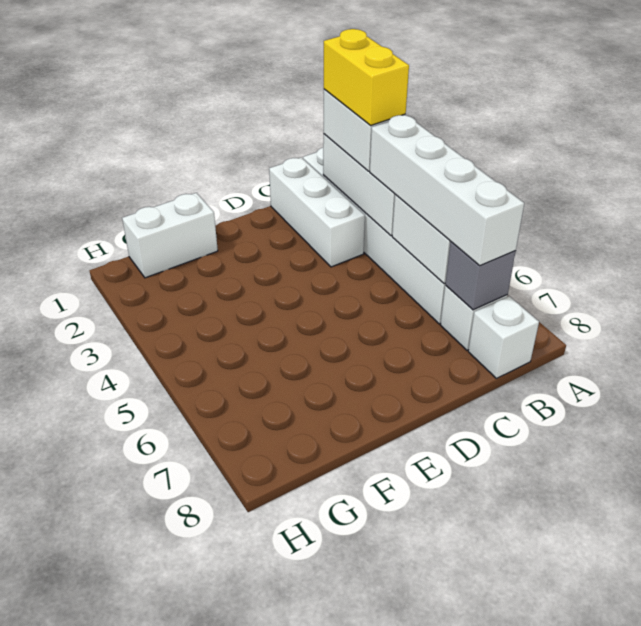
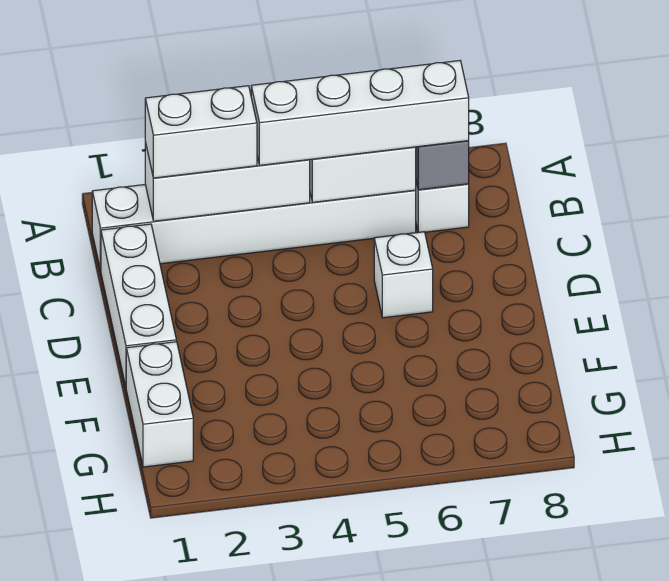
yellow brick B2:B3 level 4 -> none
white brick B8 level 1 -> white brick D6 level 1
white brick C1:C3 level 1 -> white brick C1:E1 level 1

